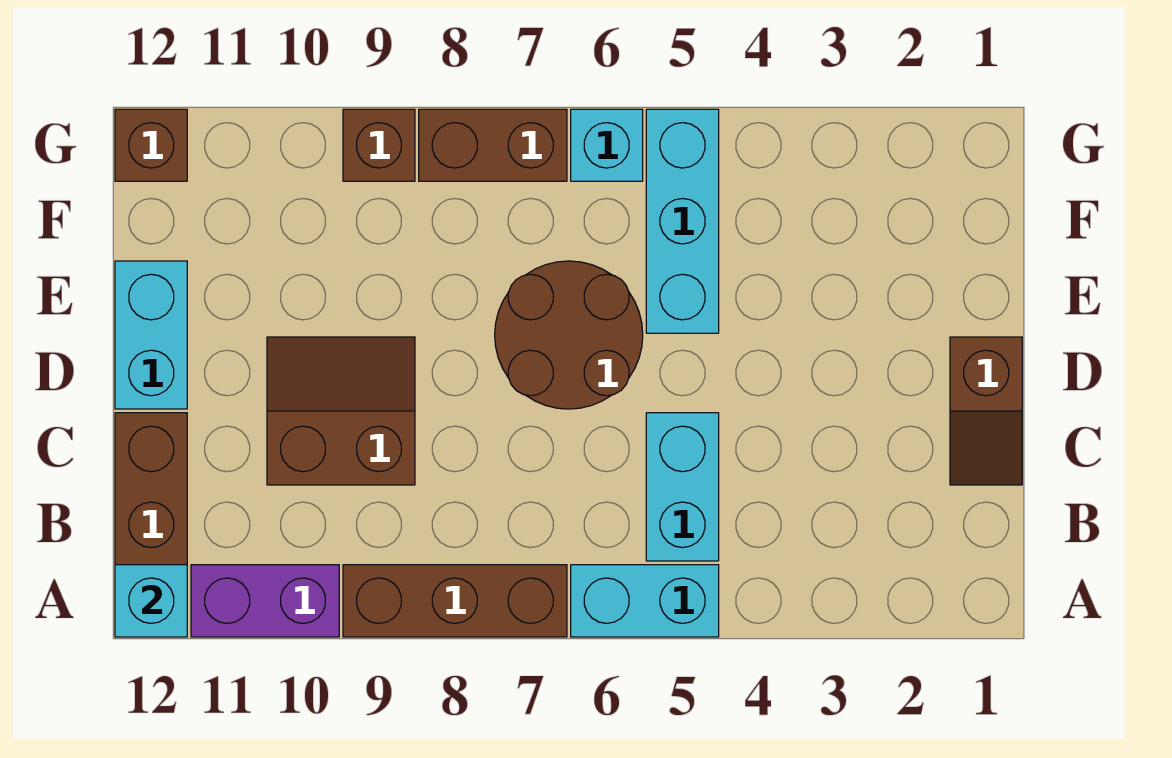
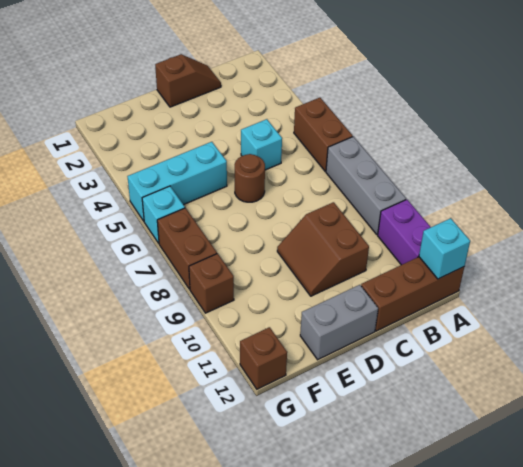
cyan brick A5:A6 level 1 -> brown brick A5:A6 level 1
brown brick A7:A9 level 1 -> grey brick A7:A9 level 1
cyan brick B5:C5 level 1 -> cyan brick C5 level 1
brown round brick D6:E7 level 1 -> brown round brick D6 level 1
cyan brick D12:E12 level 1 -> grey brick D12:E12 level 1

